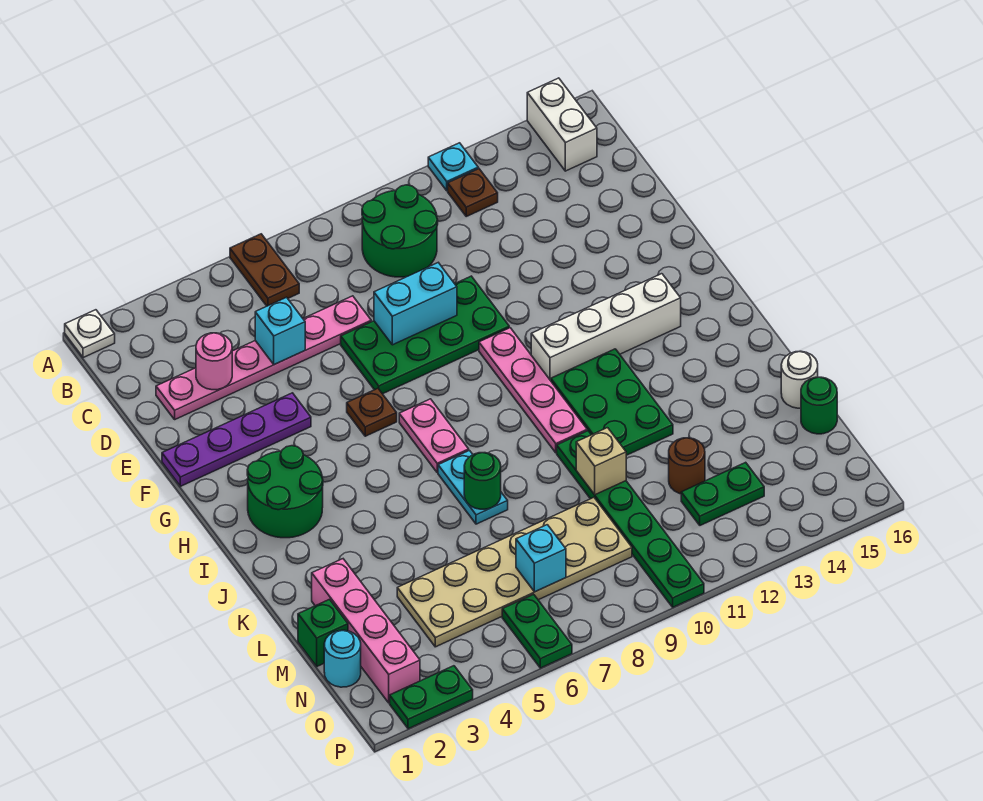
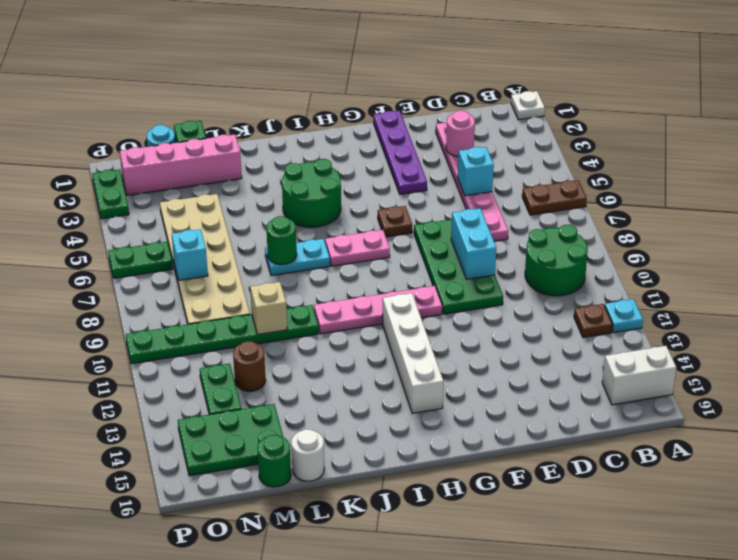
green round brick H2:I3 level 1 -> green round brick I4:J5 level 1
green plate I11:K12 level 1 -> green plate M14:O15 level 1

